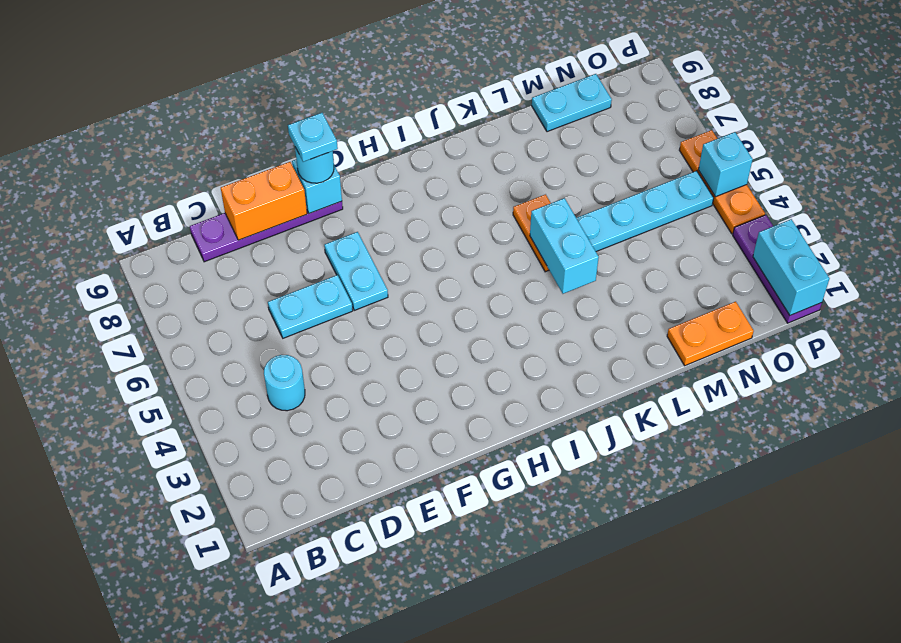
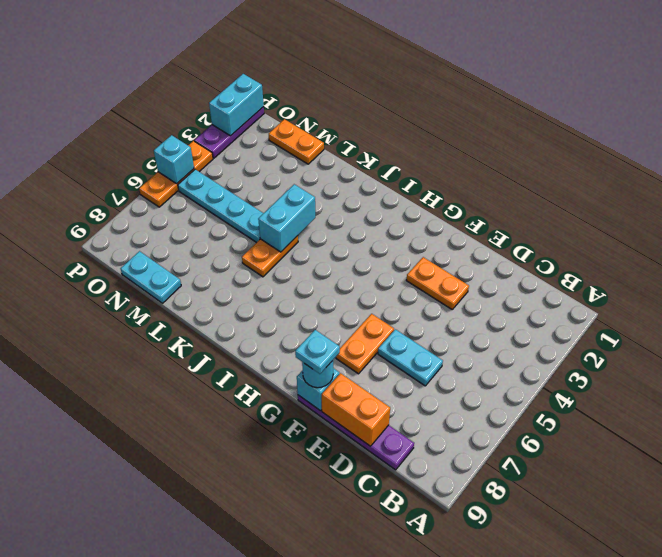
cyan round brick C4 level 1 -> none
none -> orange plate E3:F3 level 1
cyan plate F6:F7 level 1 -> orange plate F6:F7 level 1

